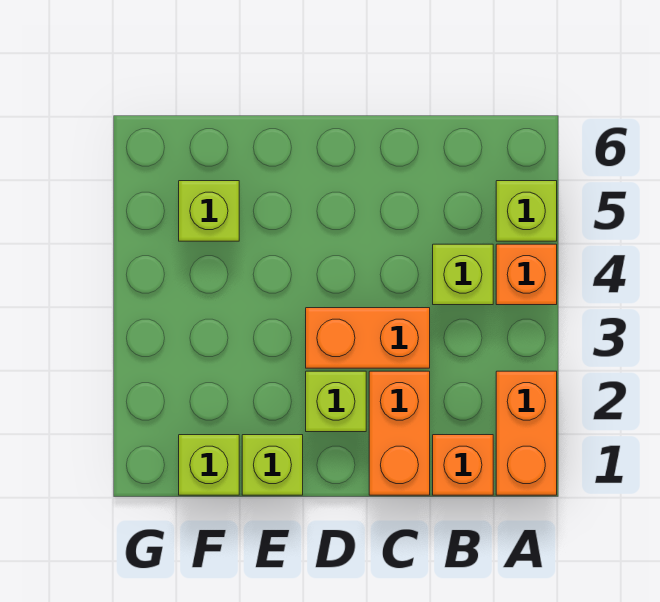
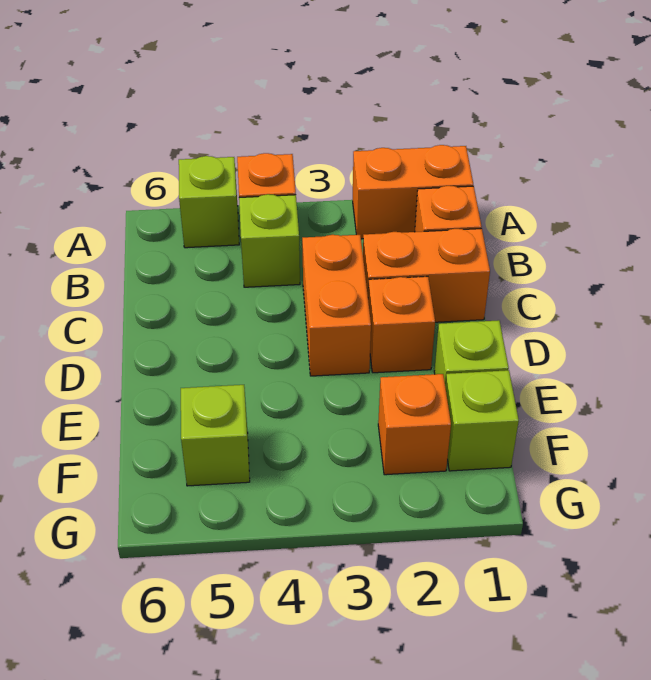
lime brick D2 level 1 -> orange brick D2 level 1
none -> orange brick F2 level 1

